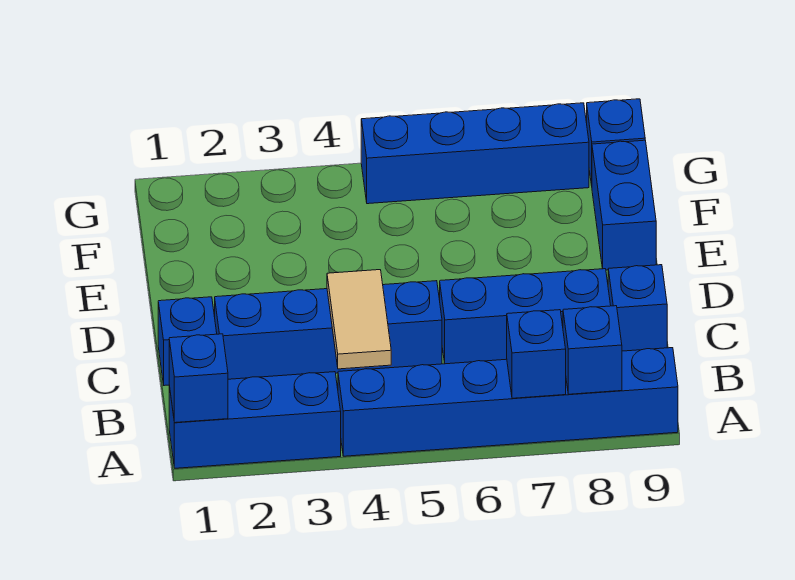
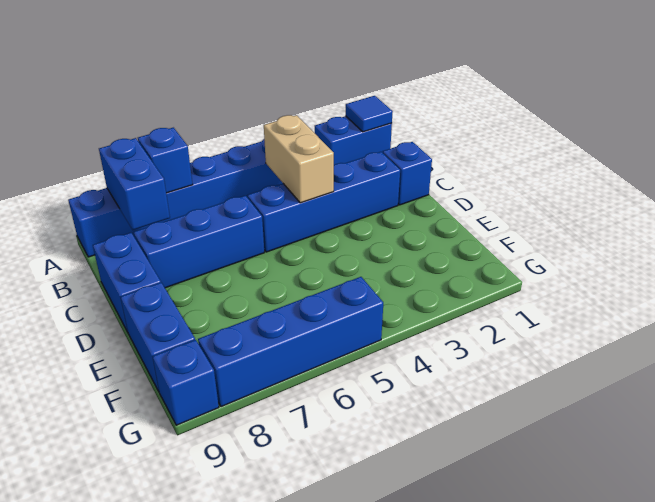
blue brick A1:A3 level 1 -> blue brick A1:A2 level 1
blue brick A1 level 2 -> blue tile A1 level 2
blue brick A8 level 2 -> blue brick A8:B8 level 2
tan tile B4:C4 level 2 -> tan brick B4:C4 level 2
blue brick C9 level 1 -> blue brick C9:D9 level 1

